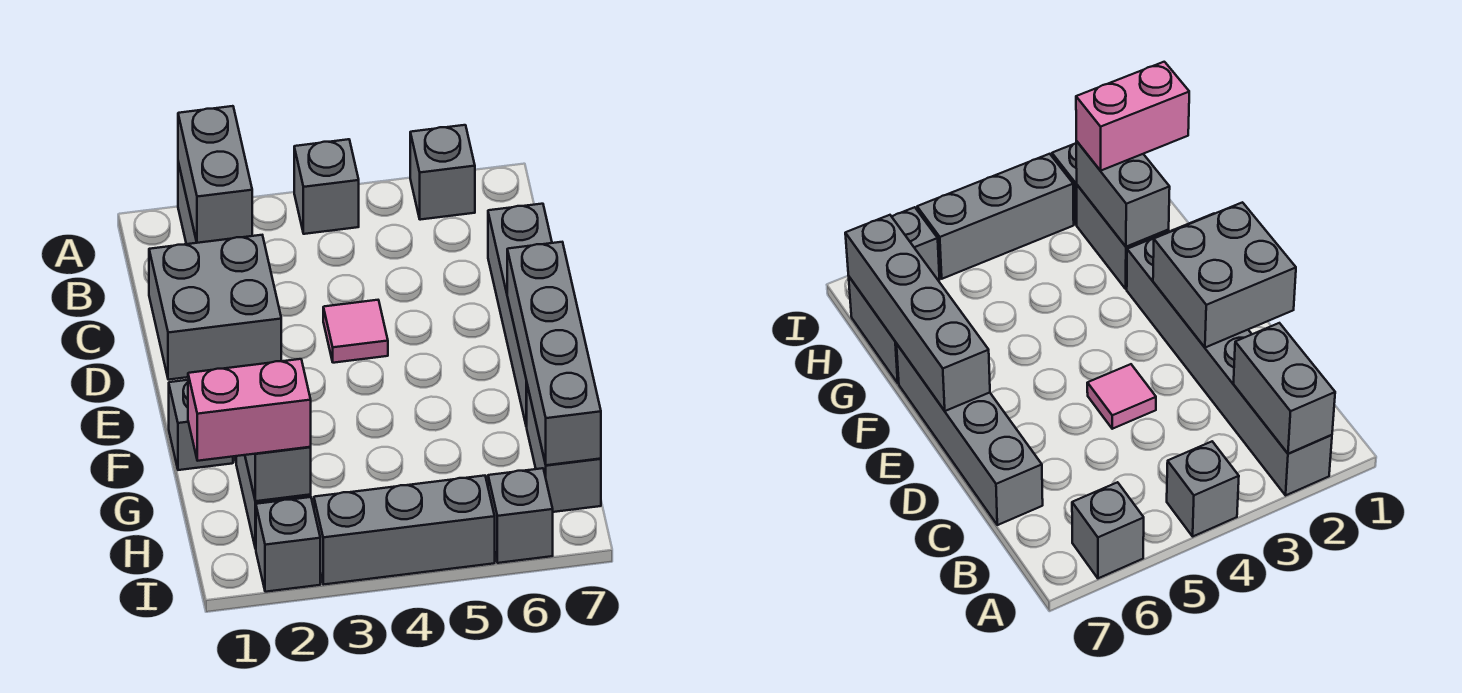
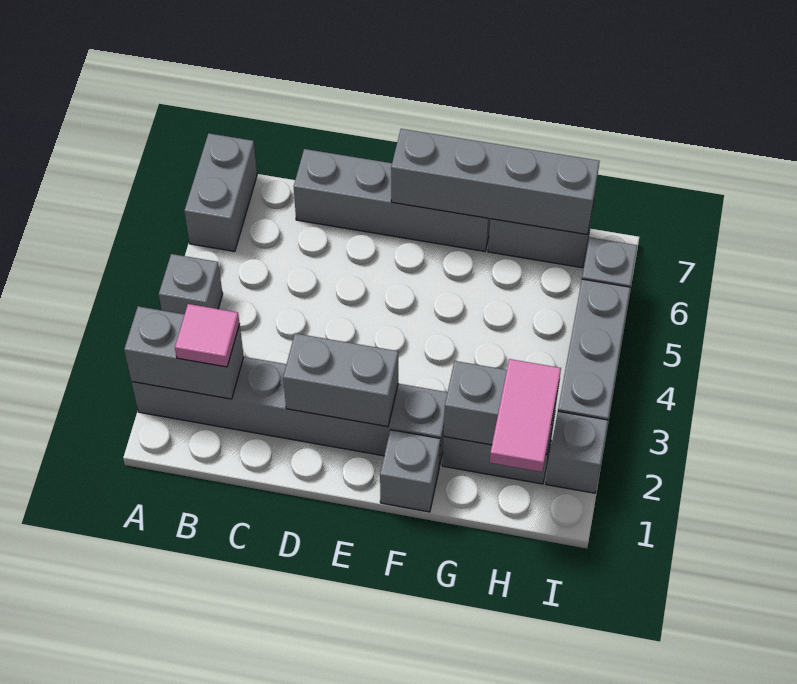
grey brick A6 level 1 -> grey brick A6:A7 level 1
grey brick D1:E2 level 2 -> grey brick D2:E2 level 2
pink tile D4 level 1 -> pink tile B2 level 3
pink brick H1:H2 level 3 -> pink tile H1:H2 level 3

